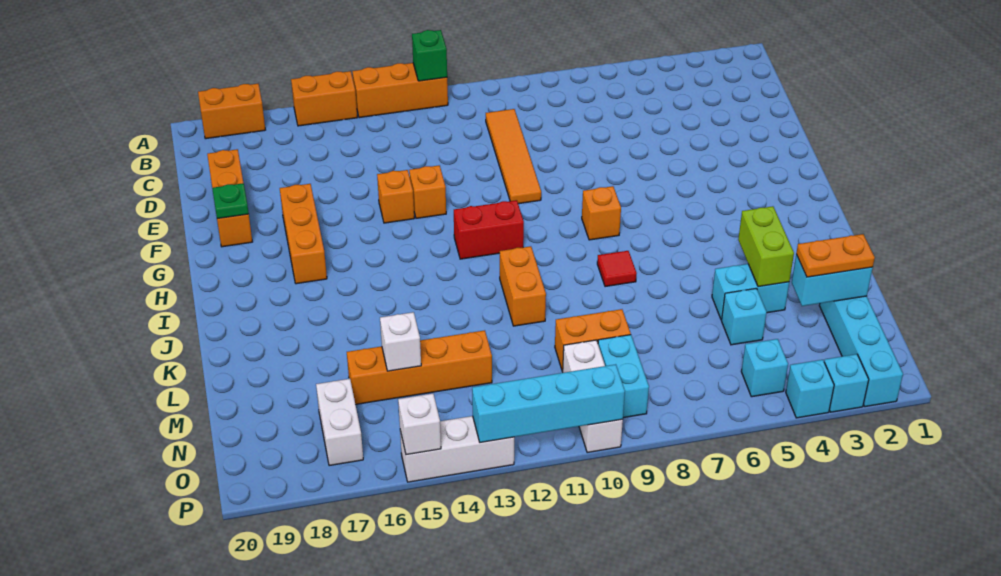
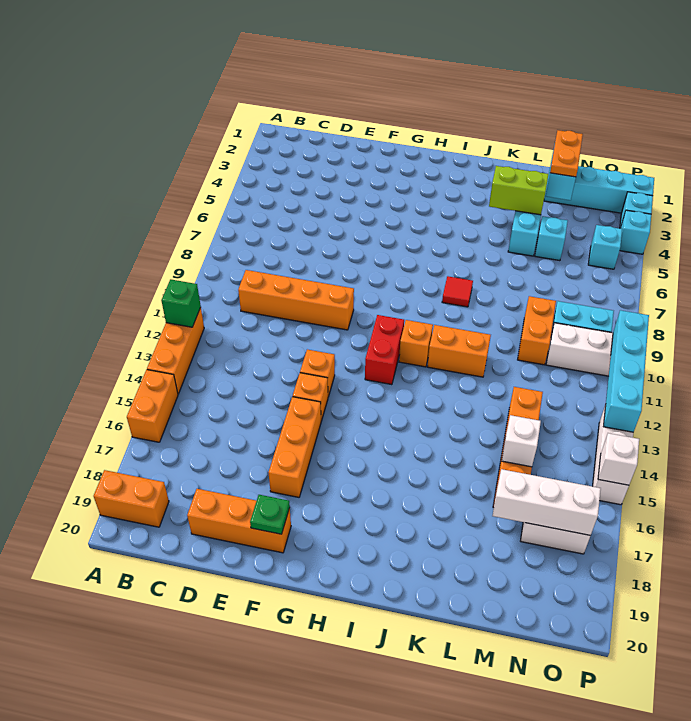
orange brick A18:A19 level 1 -> orange brick A19:B19 level 1
orange tile C10:F10 level 1 -> orange brick C10:F10 level 1
orange brick F17:H17 level 1 -> orange brick F15:F17 level 1
orange brick H8 level 1 -> orange brick I11 level 1
none -> white brick M17:O17 level 2

